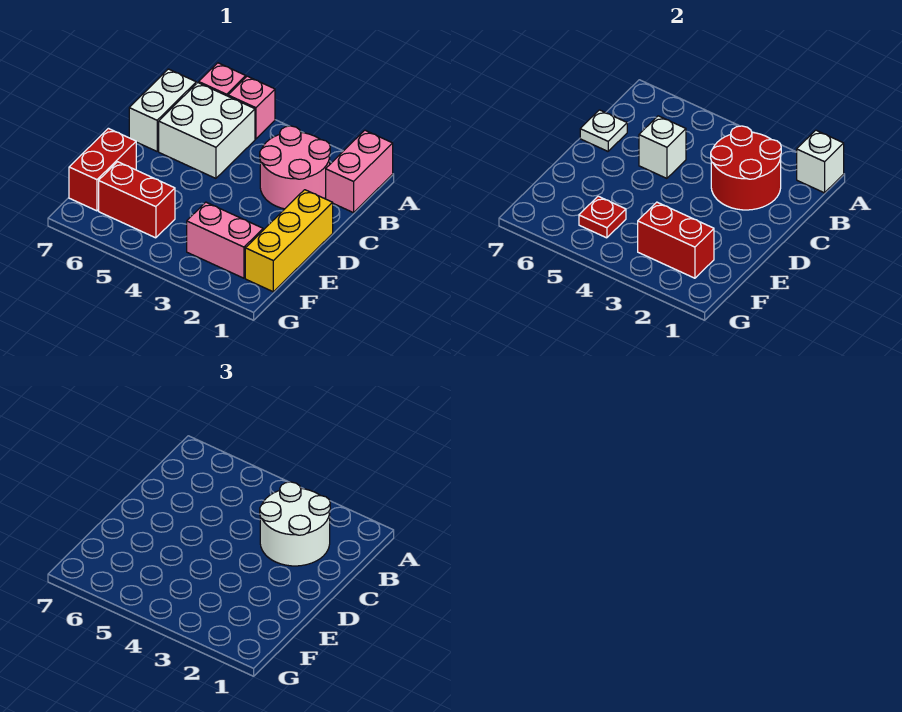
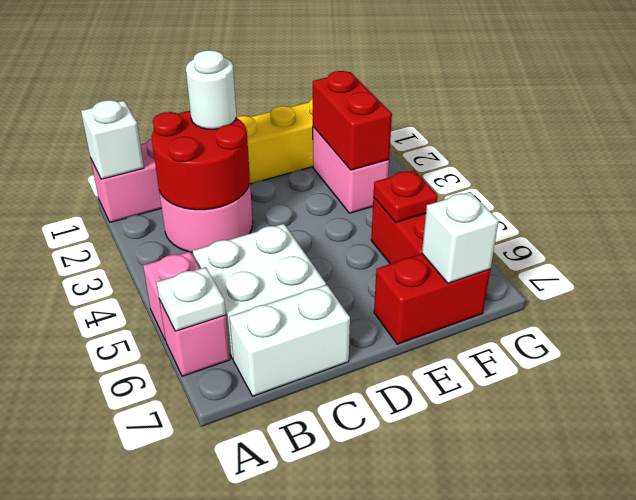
white round brick B2:C3 level 3 -> white round brick C2 level 3
white brick C5 level 2 -> white brick F7 level 2
white plate C7 level 2 -> white plate A6 level 2

